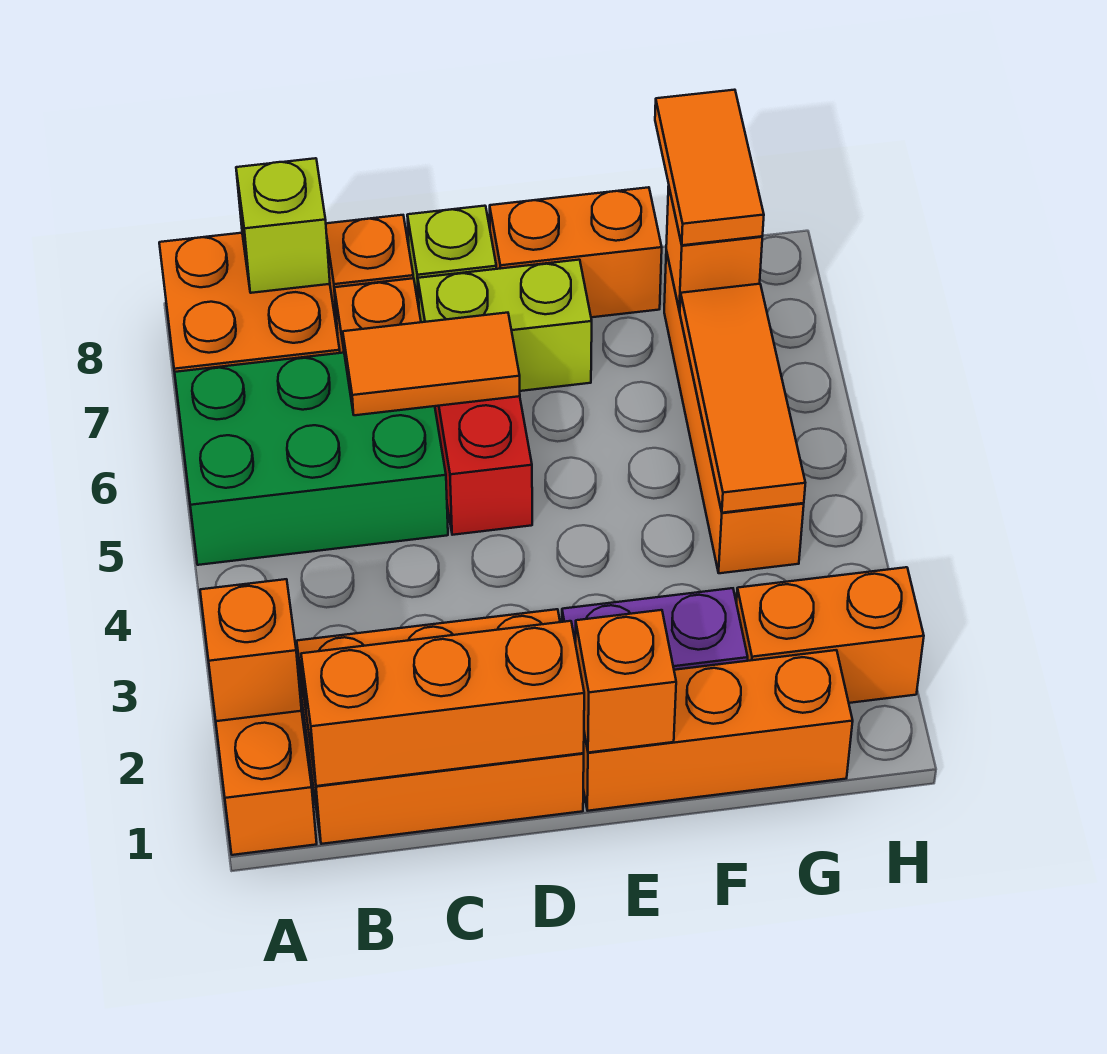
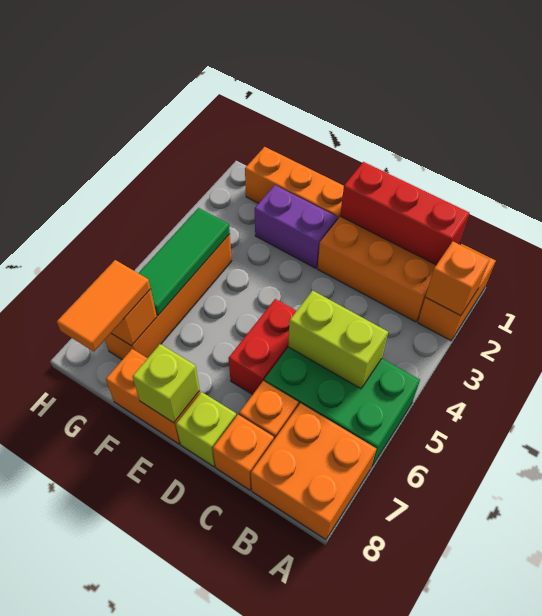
orange brick B1:D1 level 2 -> red brick B1:D1 level 2
lime brick B8 level 2 -> lime brick E8 level 2
orange tile C6:D6 level 2 -> none
lime brick D7:E7 level 1 -> lime brick B5:C5 level 2
orange brick E1 level 2 -> none
orange brick G2:H2 level 1 -> none
orange tile G4:G6 level 2 -> green tile G4:G6 level 2

